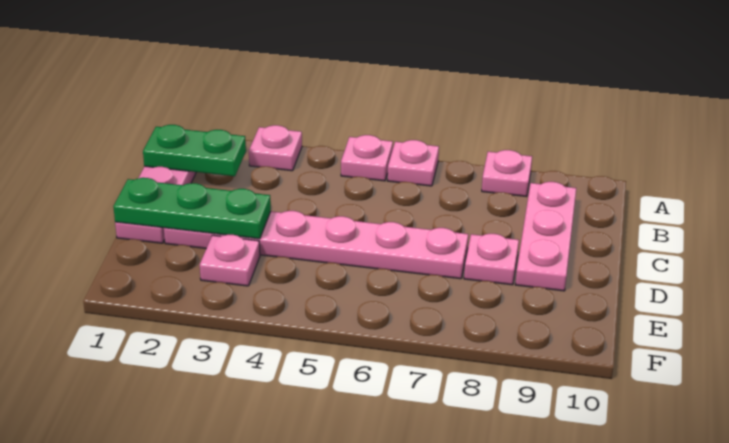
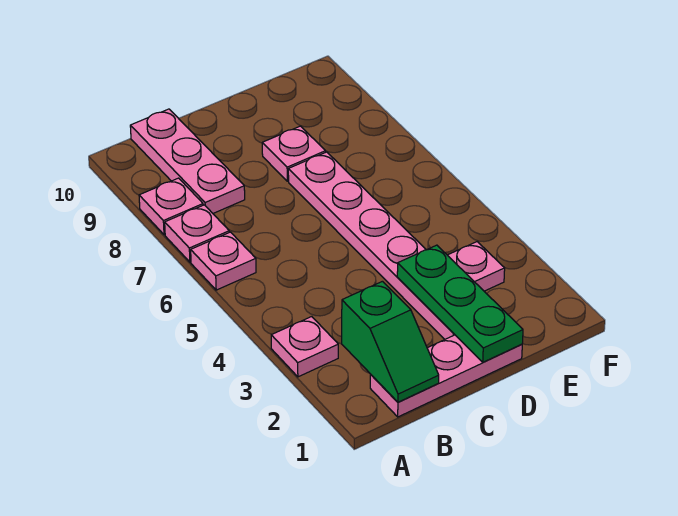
pink plate A5 level 1 -> pink plate A7 level 1
green plate B1:B2 level 2 -> green slope B1:B2 level 2 top 2
pink plate B9:D9 level 1 -> pink plate B8:B10 level 1

